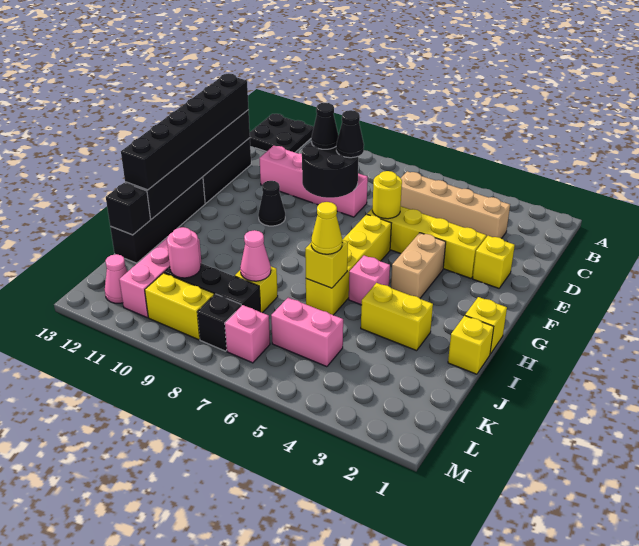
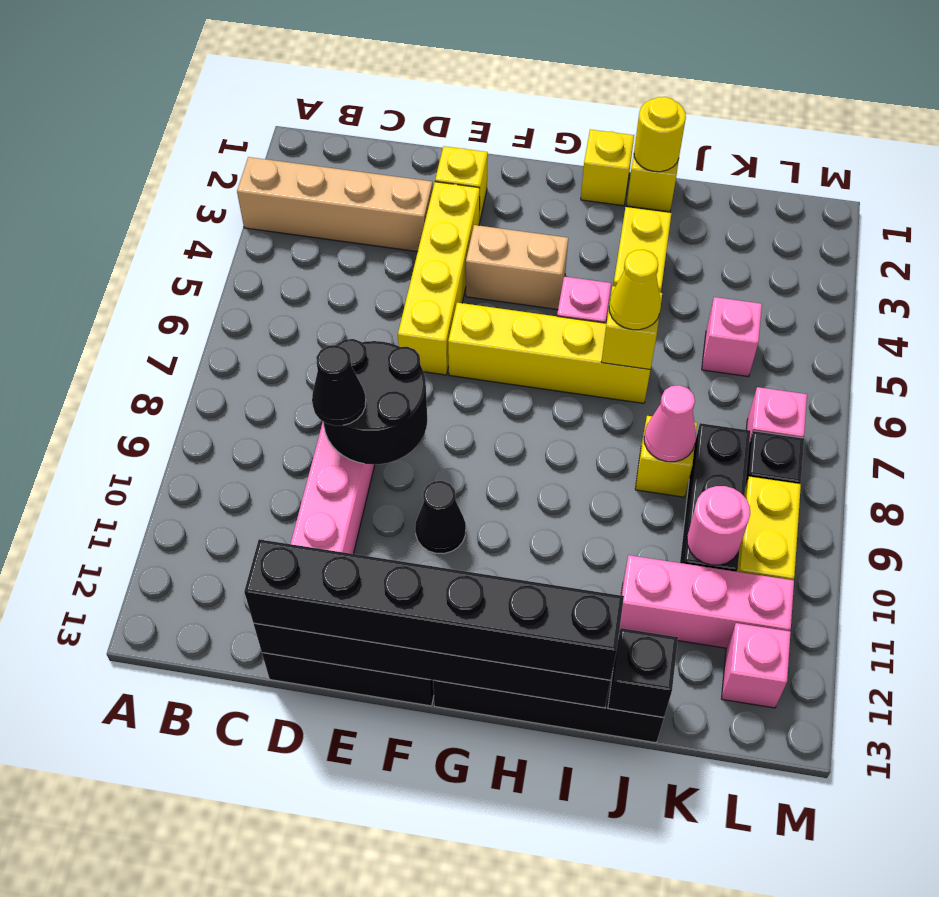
black plate A12:B13 level 1 -> none
tan brick C3:C6 level 1 -> tan brick A3:D3 level 1
black cone D8 level 3 -> none
yellow round brick E6 level 2 -> yellow round brick I1 level 2
pink brick K5:K6 level 1 -> pink brick K5 level 1
pink cone L12 level 1 -> pink brick L12 level 1

